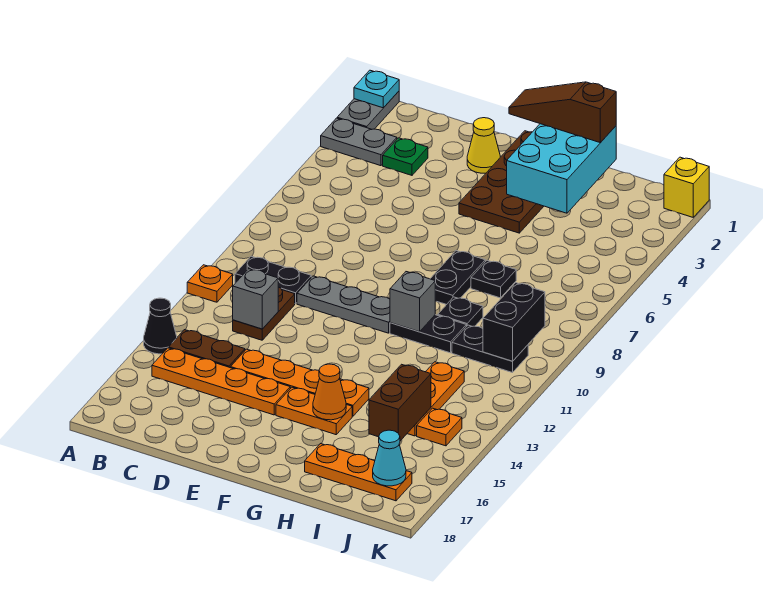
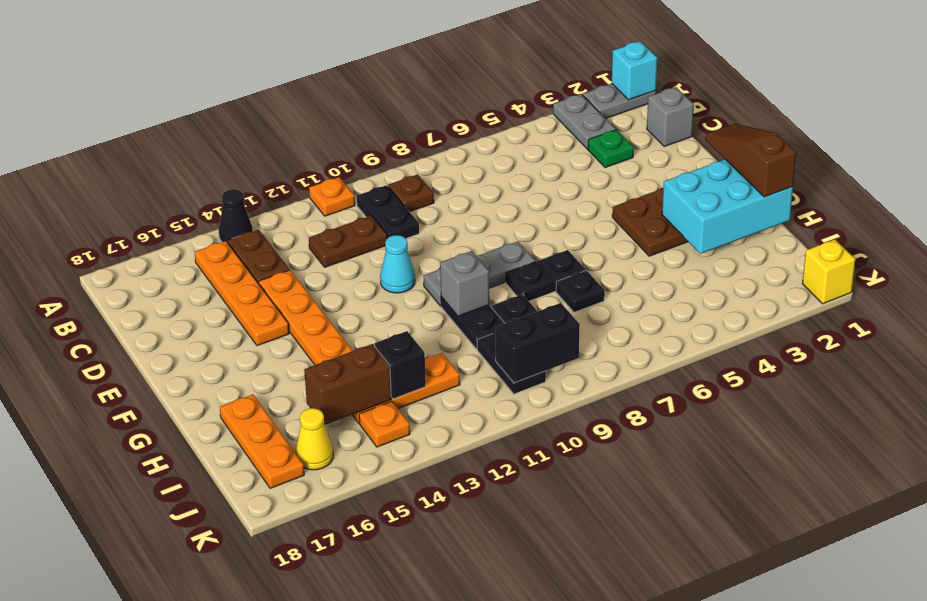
cyan plate A1 level 2 -> cyan brick A1 level 2
none -> brown plate B9 level 1
grey brick C12 level 2 -> grey brick C1 level 1
grey plate D10:F10 level 1 -> grey plate F8:F10 level 1
yellow cone E2 level 1 -> yellow cone J16 level 1
orange plate F15:G15 level 1 -> none
orange cone G15 level 2 -> none
none -> black brick I13 level 2
cyan cone J17 level 2 -> cyan cone E11 level 1

